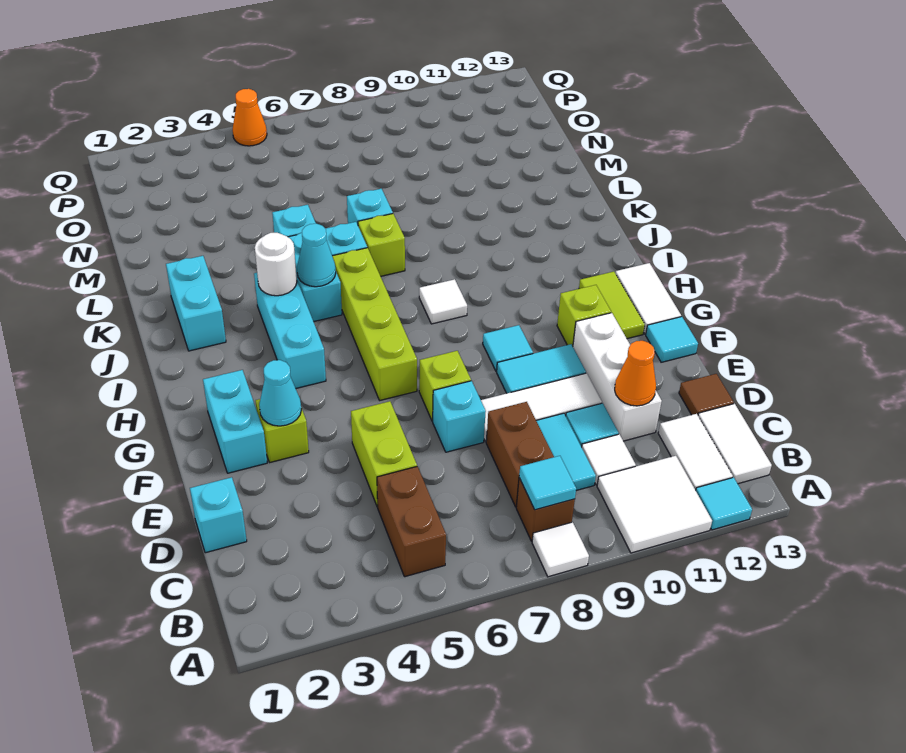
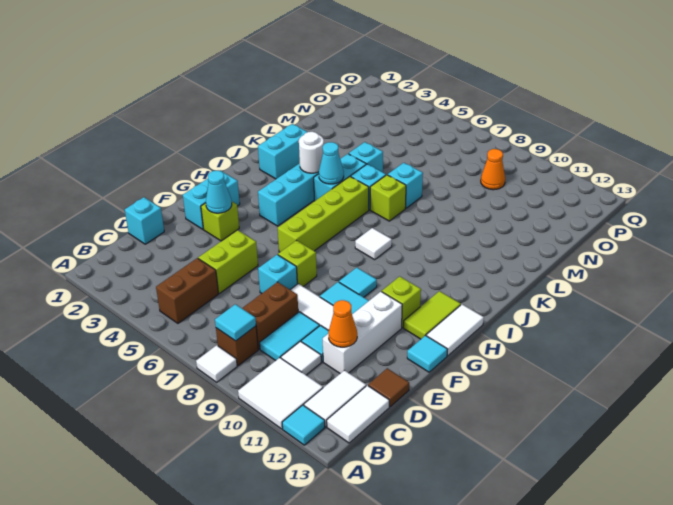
orange cone Q5 level 1 -> orange cone O9 level 1

